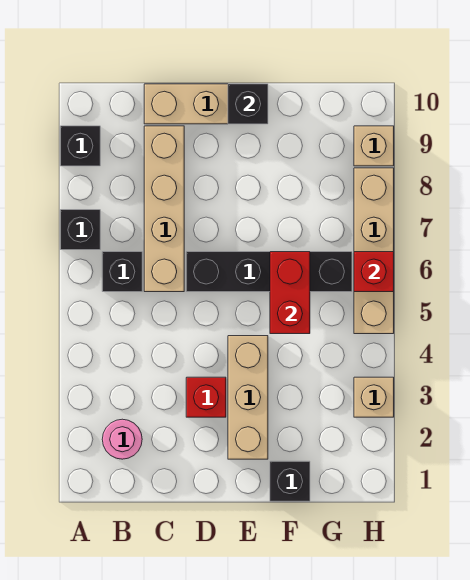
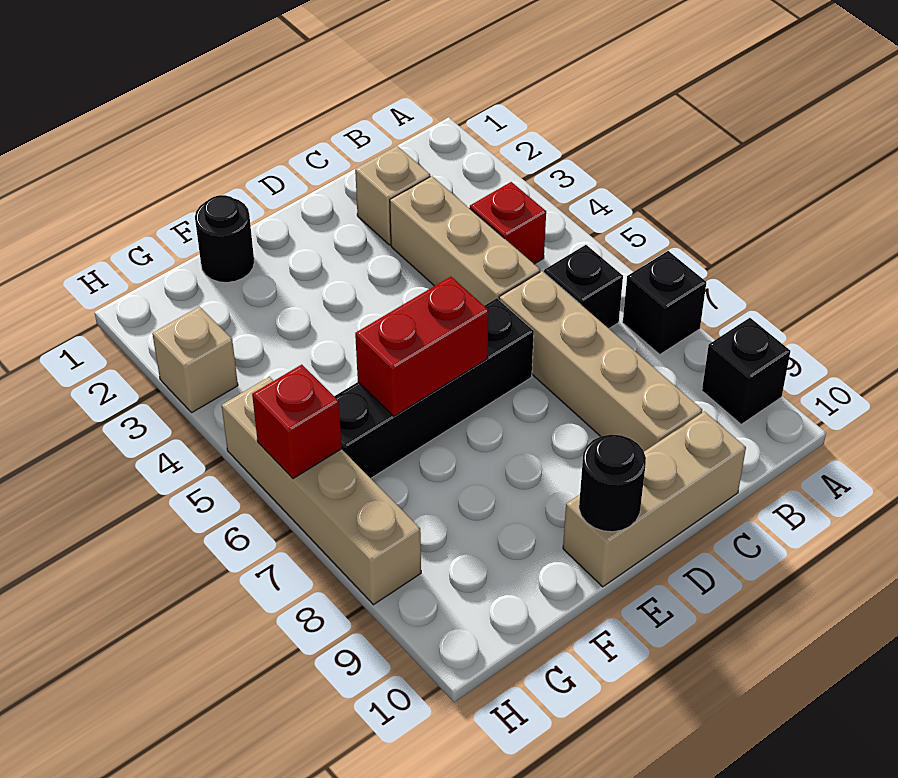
pink round brick B2 level 1 -> none
red brick D3 level 1 -> red brick B4 level 1
tan brick E2:E4 level 1 -> tan brick C3:C5 level 1
black brick E10 level 2 -> black round brick E10 level 2
black brick F1 level 1 -> black round brick F1 level 1
red brick F5:F6 level 2 -> red brick E6:F6 level 2
tan brick H9 level 1 -> tan brick C2 level 1

